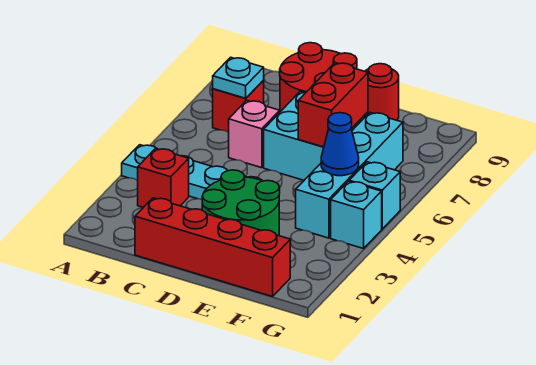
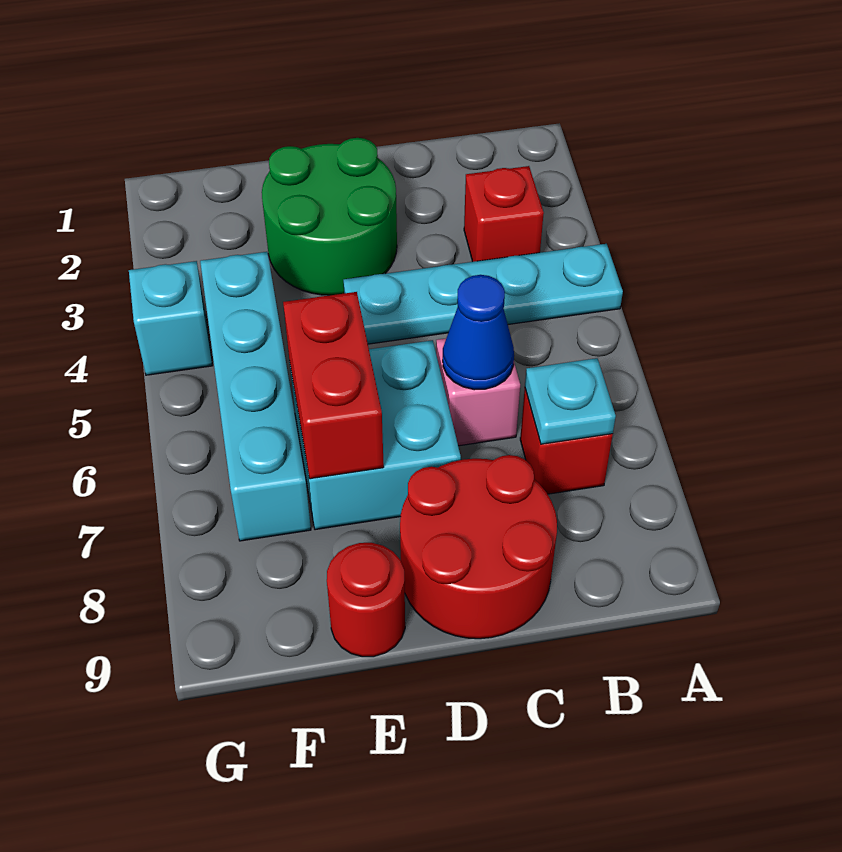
red brick C1:F1 level 1 -> none
blue cone F5 level 2 -> blue cone C6 level 2
cyan brick G5 level 1 -> none

